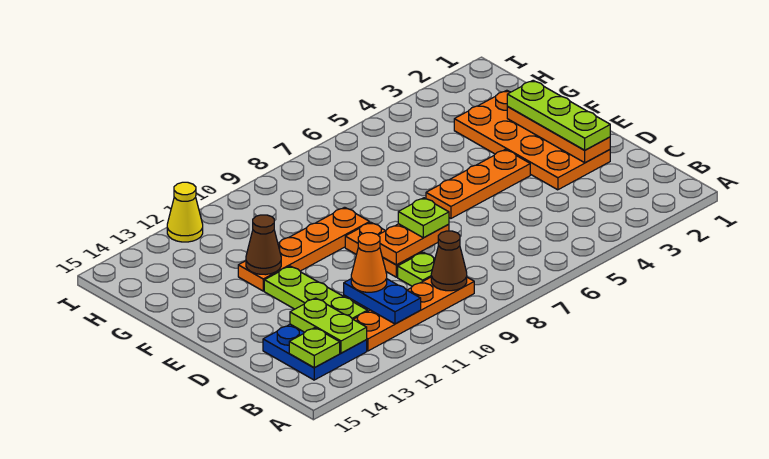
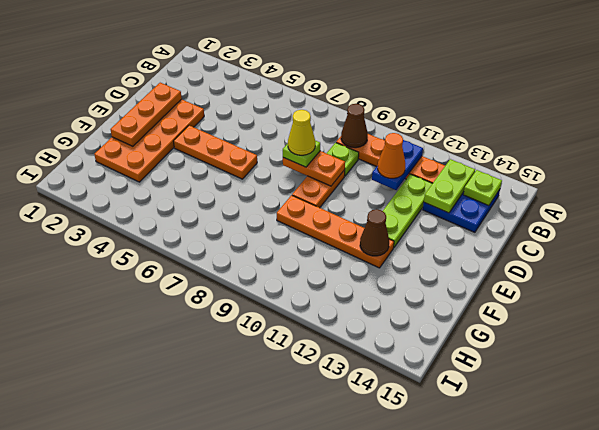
lime plate D2:F2 level 3 -> none
yellow cone I12 level 1 -> yellow cone D8 level 4

